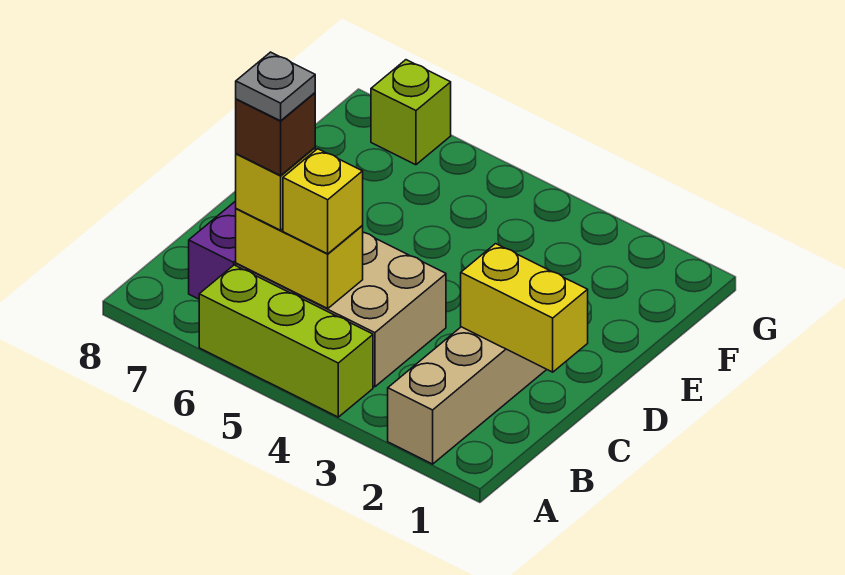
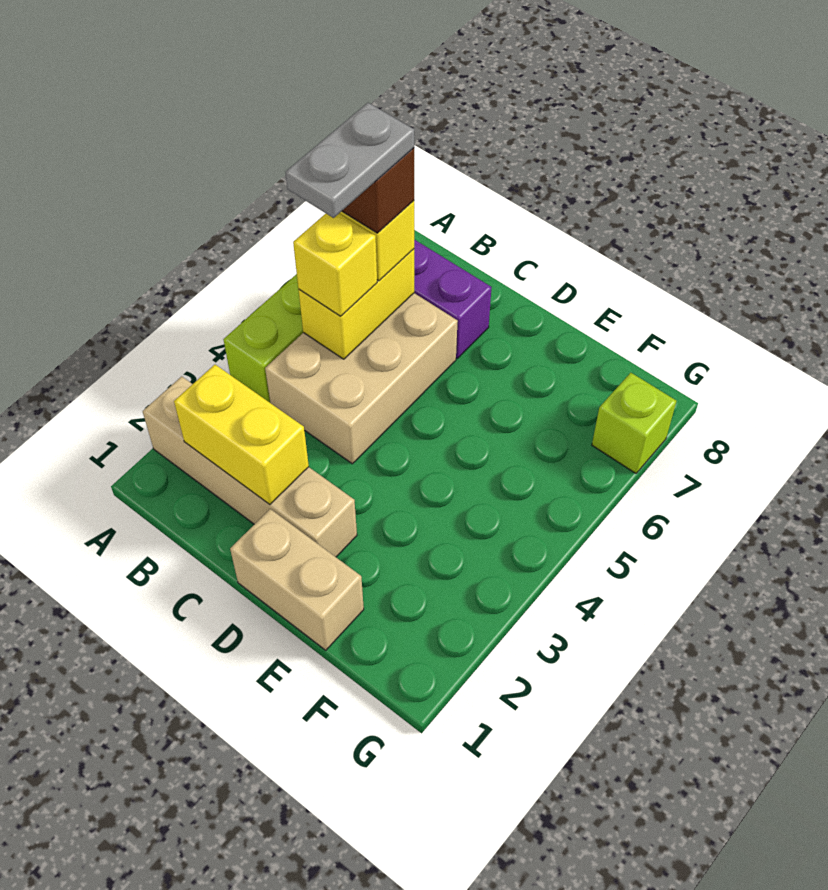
grey plate B6 level 5 -> grey plate B5:B6 level 5
yellow brick C1:C2 level 2 -> yellow brick B2:C2 level 2
none -> tan brick D1:E1 level 1

